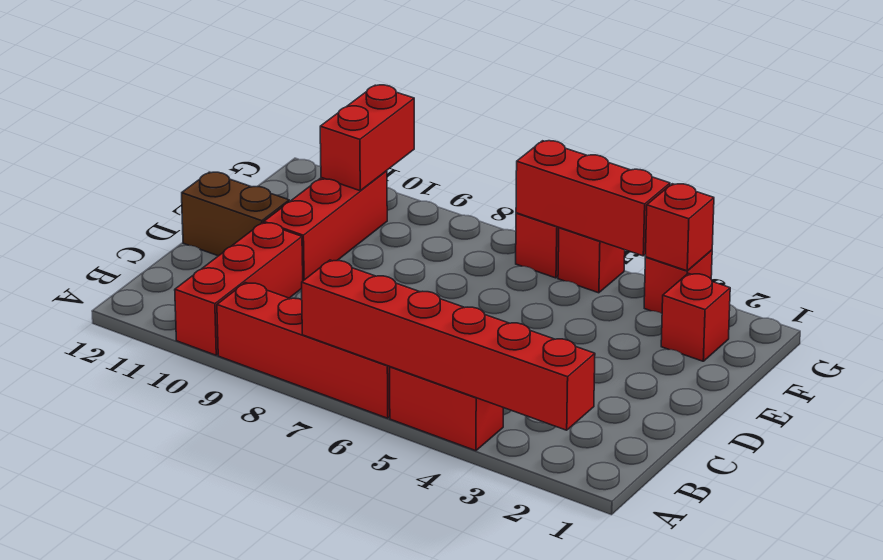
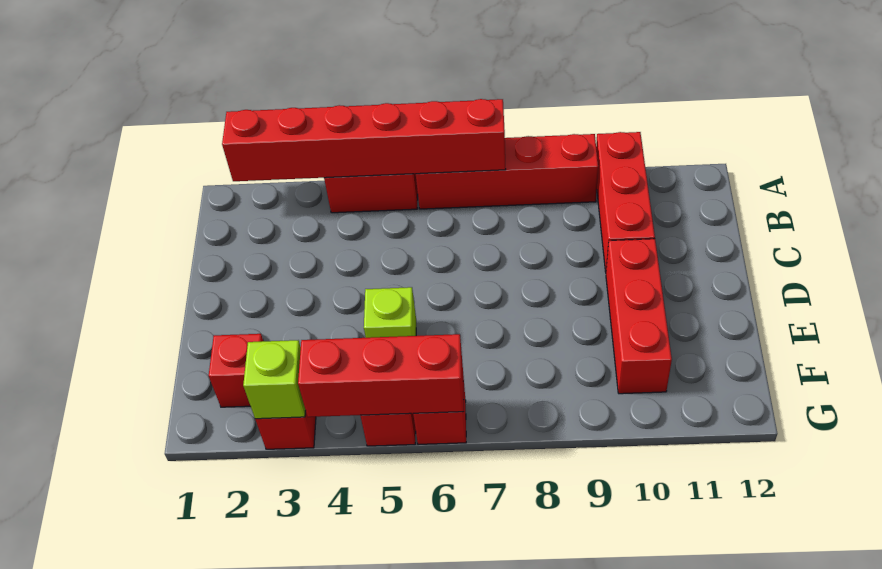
brown brick D11:D12 level 1 -> none
none -> lime brick E5 level 1
red brick F10:G10 level 2 -> none
red brick G3 level 2 -> lime brick G3 level 2

